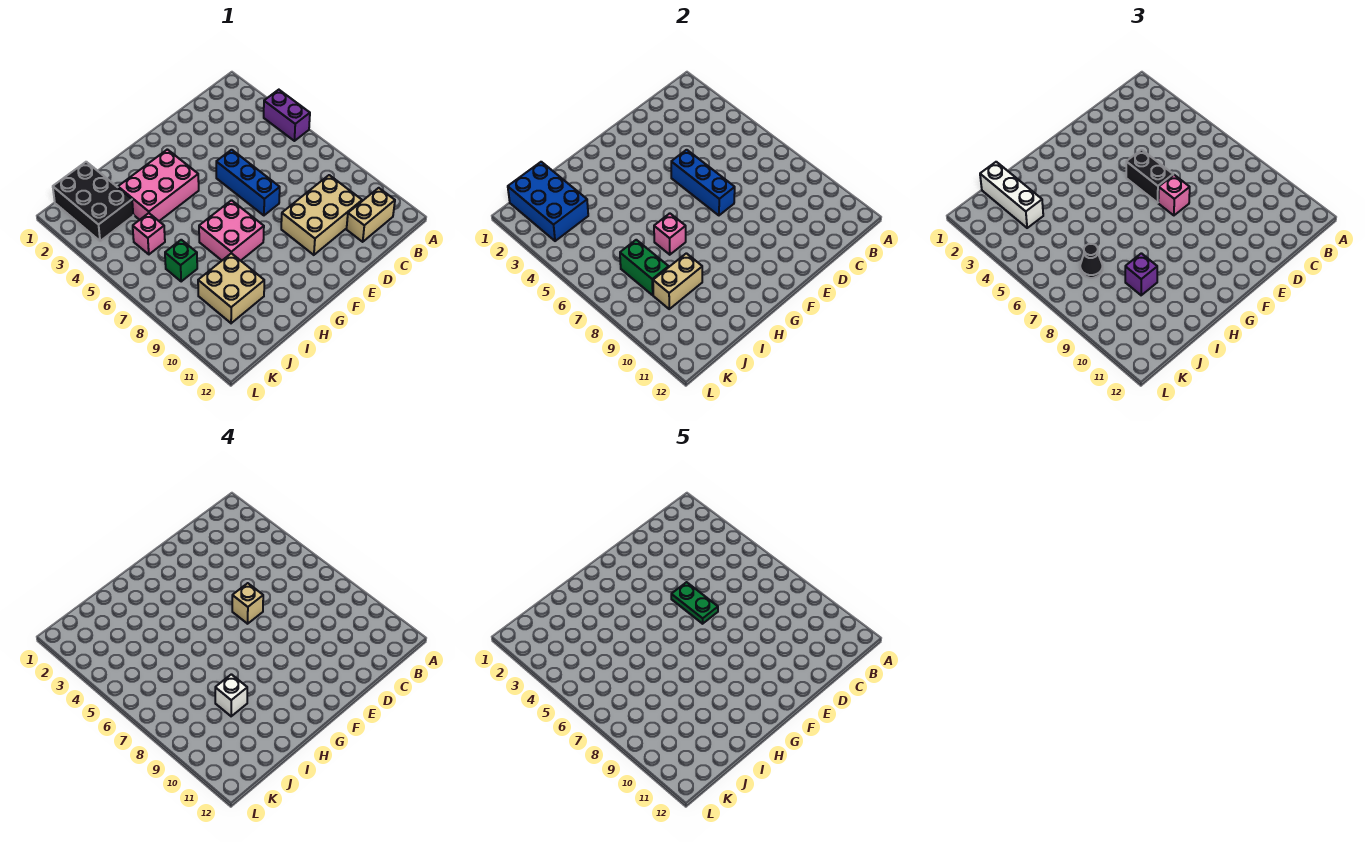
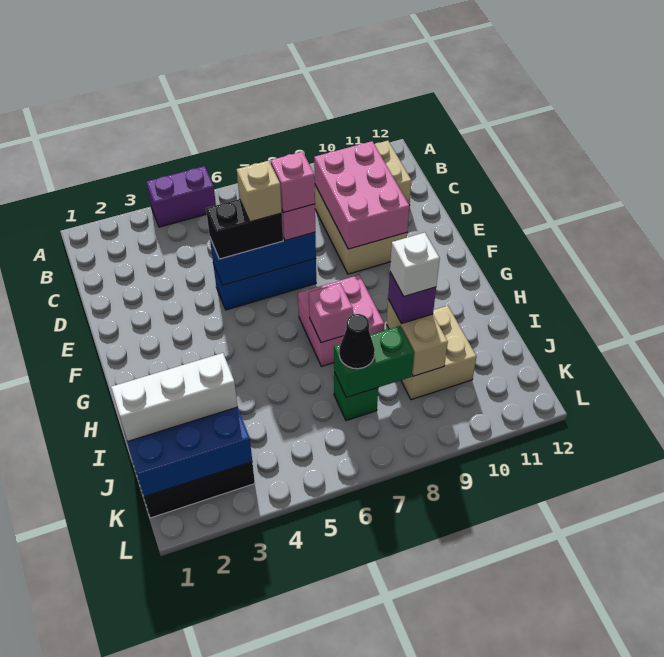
green plate E5:E6 level 5 -> none
pink brick G3:I4 level 1 -> pink brick C9:E10 level 2
pink brick J5 level 1 -> pink brick E7 level 4

